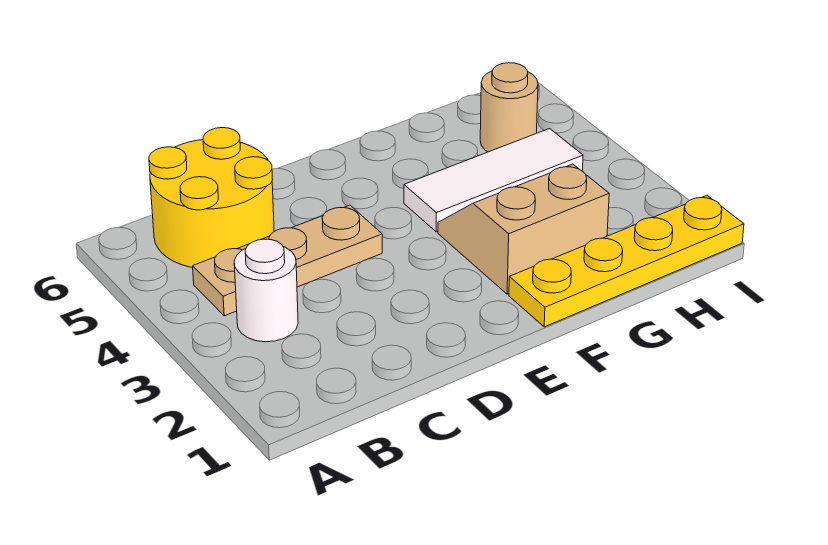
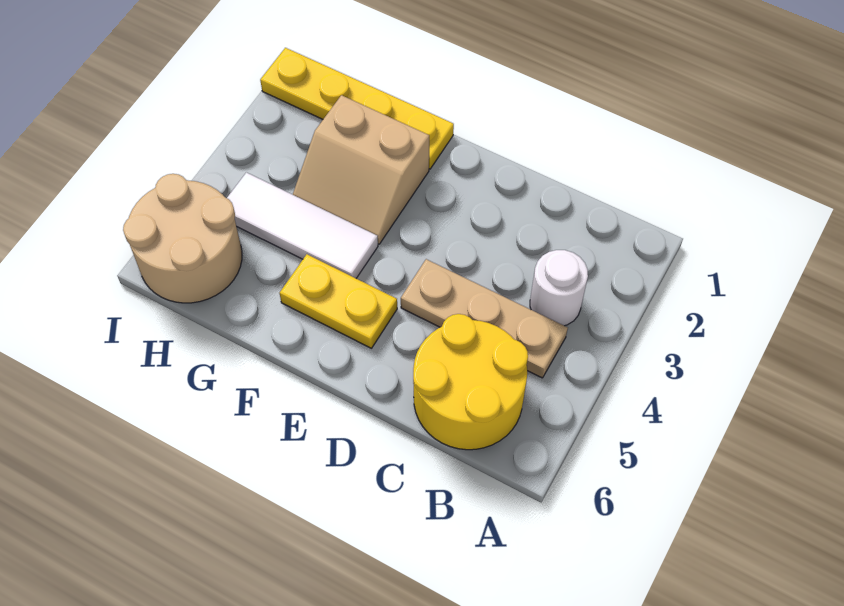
none -> yellow plate E5:F5 level 1
tan round brick H5 level 1 -> tan round brick H5:I6 level 1

